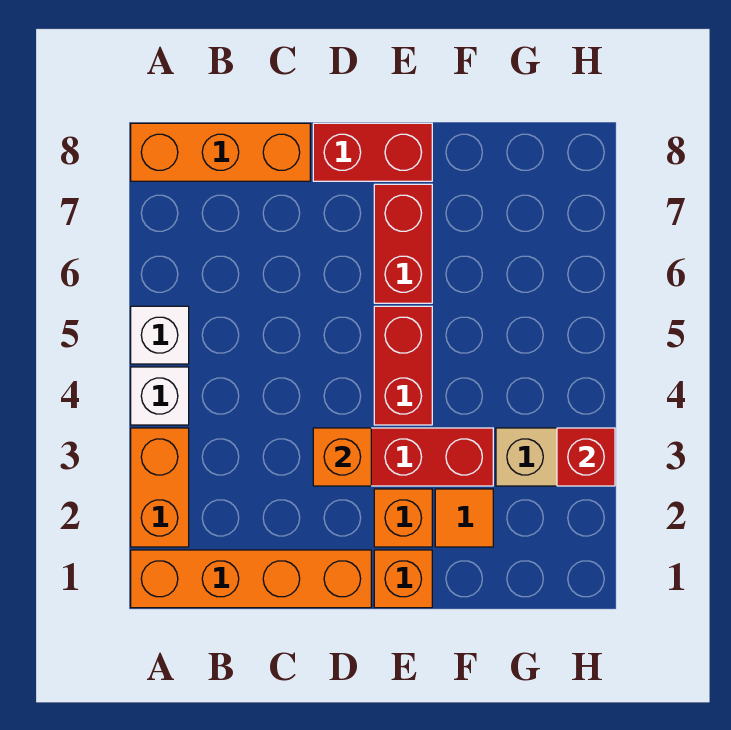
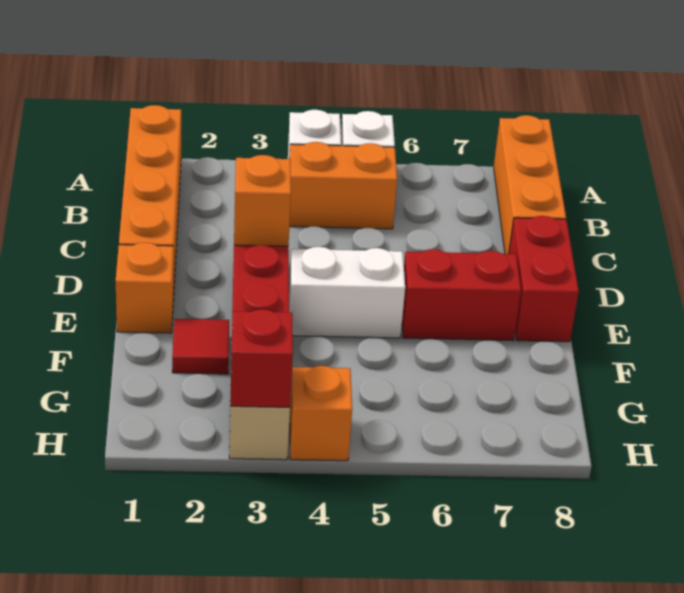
orange brick A2:A3 level 1 -> orange brick B4:B5 level 1
orange brick E2 level 1 -> orange brick H4 level 1
red brick E4:E5 level 1 -> white brick E4:E5 level 1
orange tile F2 level 1 -> red tile F2 level 1

